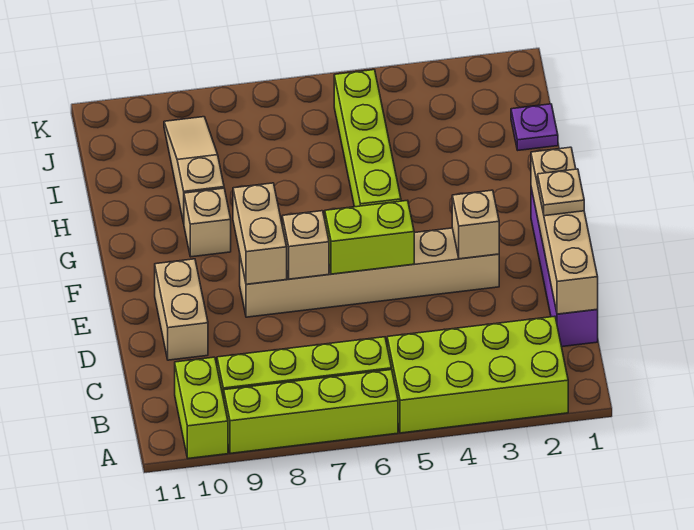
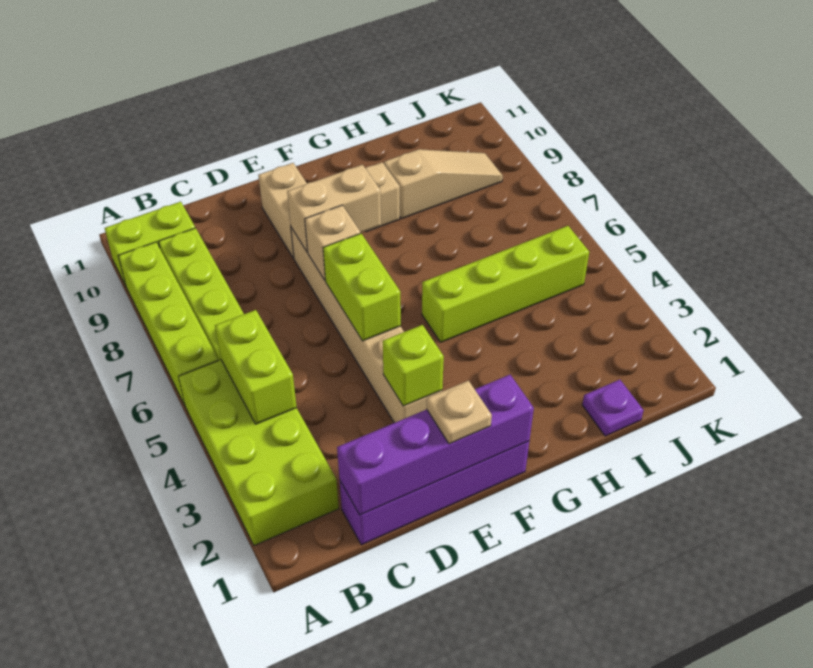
none -> lime brick B4:B5 level 2
tan brick C1:F1 level 2 -> purple brick C1:F1 level 2
tan brick D10:E10 level 1 -> tan brick E9:E10 level 1
tan brick E3 level 2 -> lime brick E3 level 2

